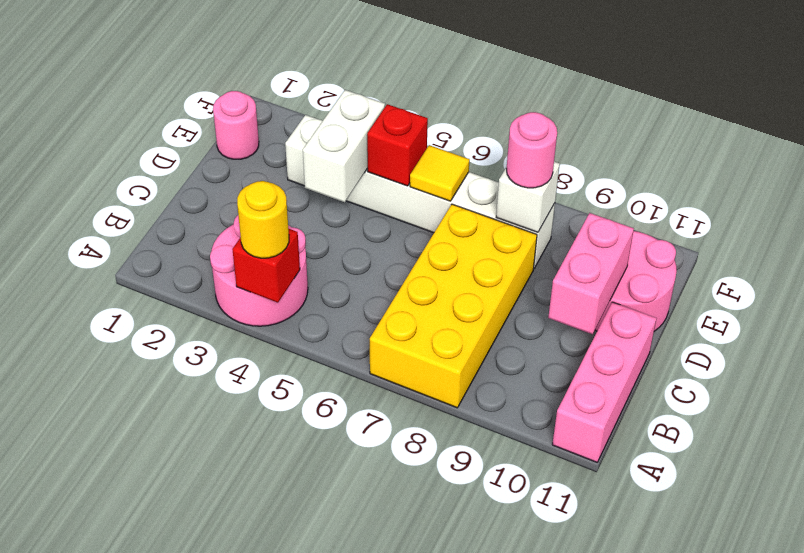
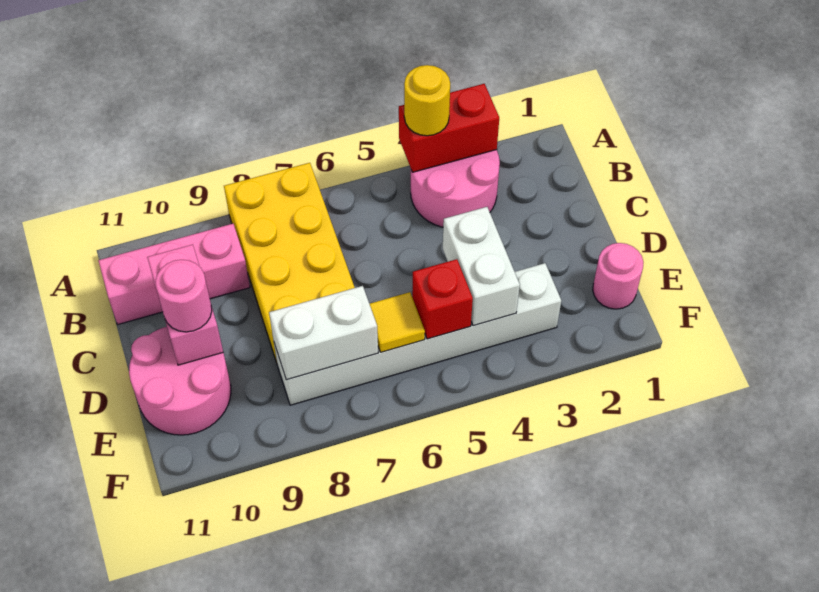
red brick A4 level 2 -> red brick A3:A4 level 2
pink brick A11:C11 level 1 -> pink brick B9:B11 level 1
white brick E8 level 2 -> white brick E7:E8 level 2
pink round brick E8 level 3 -> pink round brick D10 level 3

